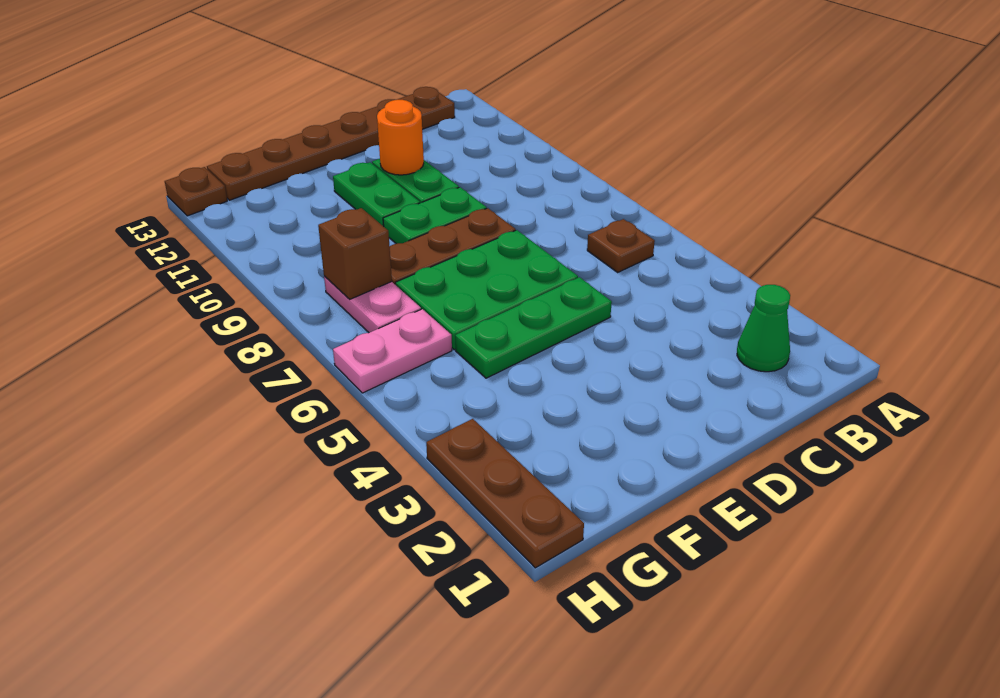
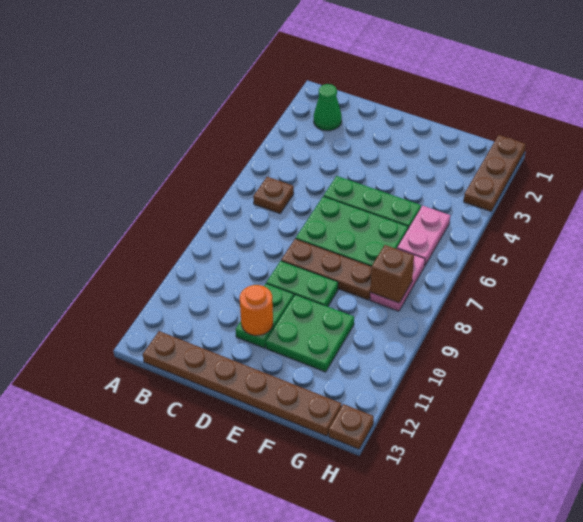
green plate E10:E11 level 1 -> green plate E10:F11 level 1
pink plate G6:H6 level 1 -> pink plate G5:G6 level 1

